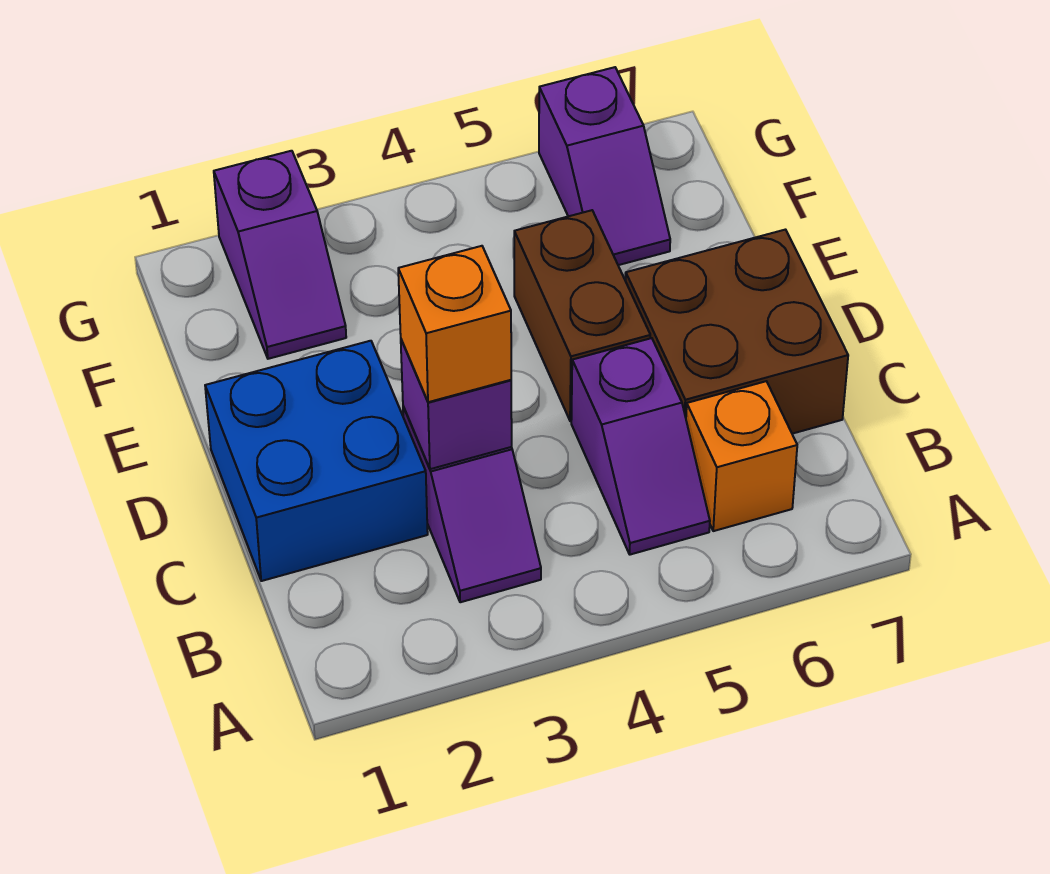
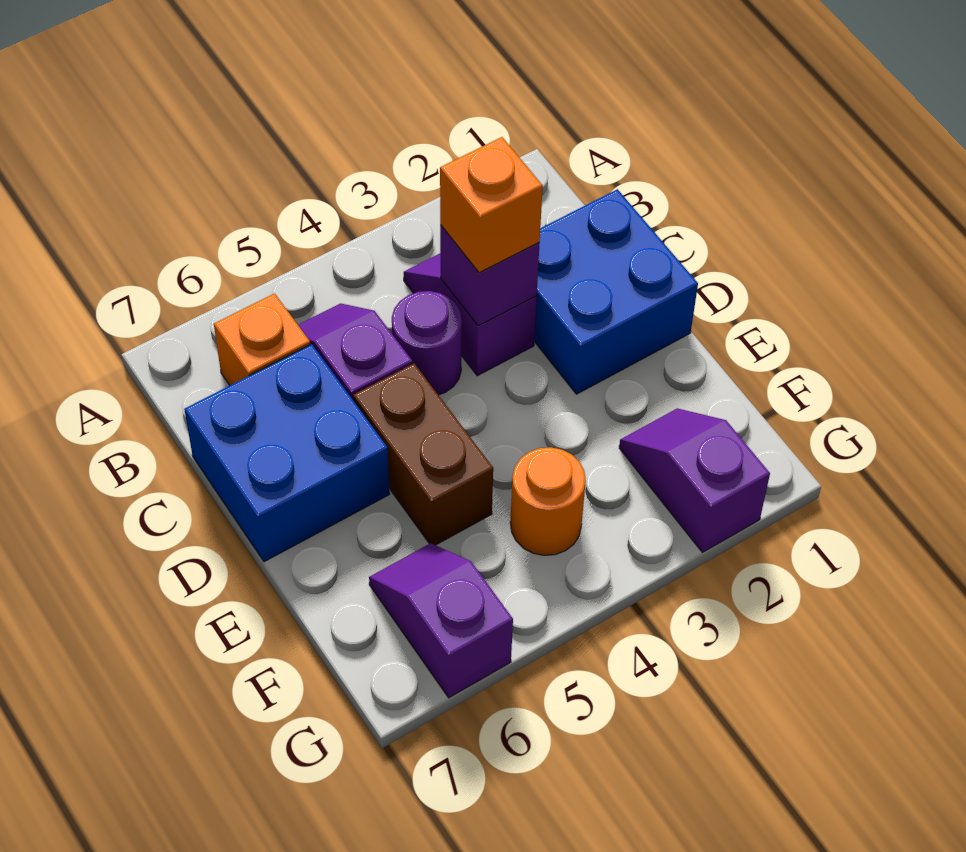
none -> purple round brick C4 level 1
brown brick C6:D7 level 1 -> blue brick C6:D7 level 1
none -> orange round brick F4 level 1

